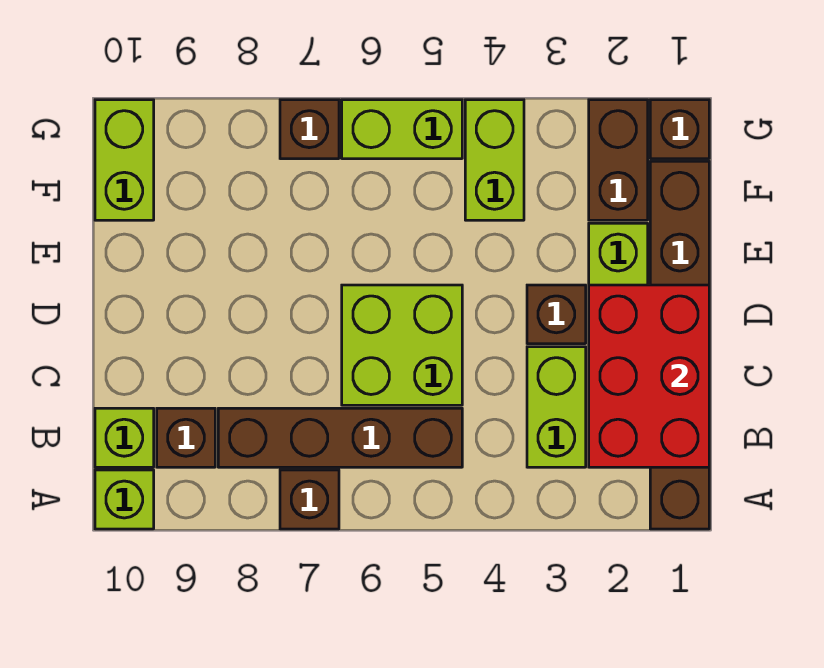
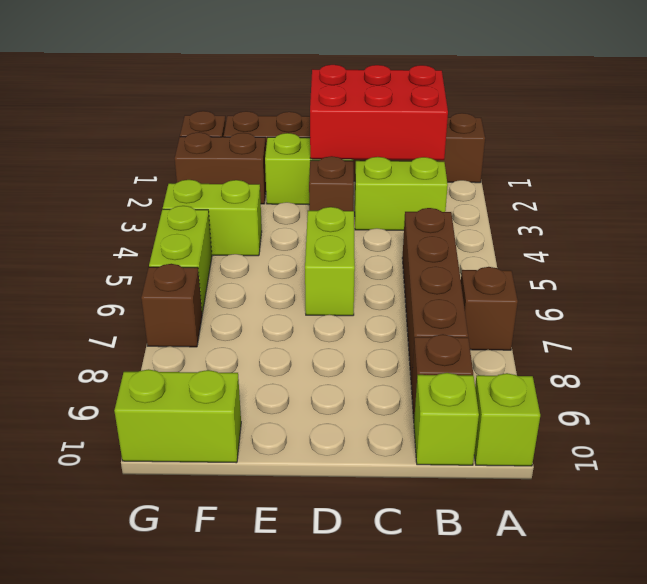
lime brick C5:D6 level 1 -> lime brick D5:D6 level 1

